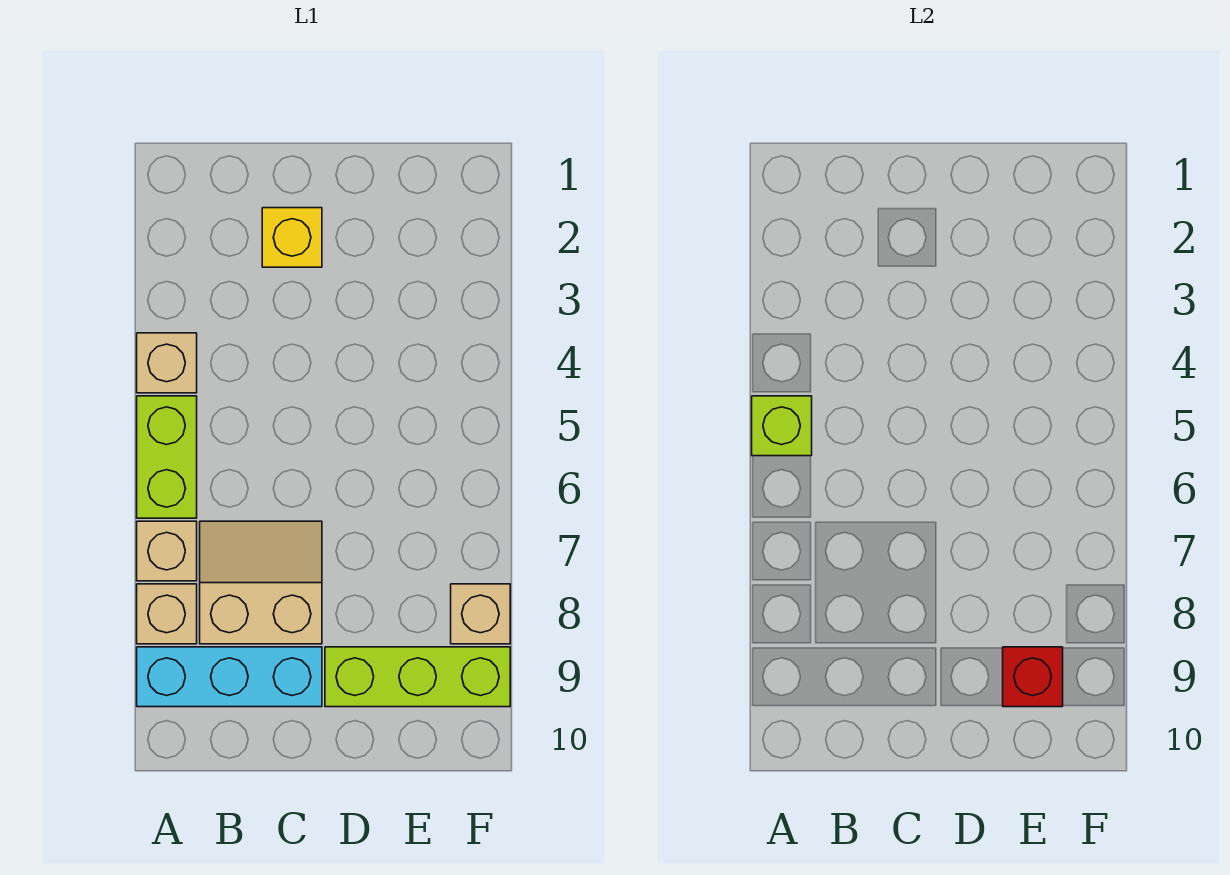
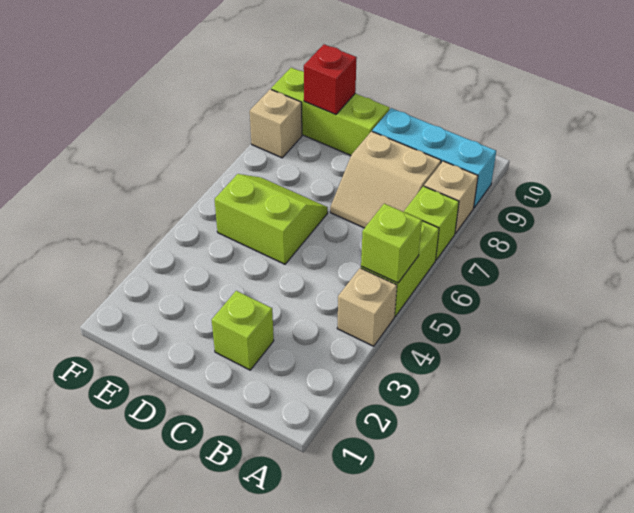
tan brick A7 level 1 -> lime brick A7 level 1
yellow brick C2 level 1 -> lime brick C2 level 1
none -> lime slope D5:E6 level 1 top 5

